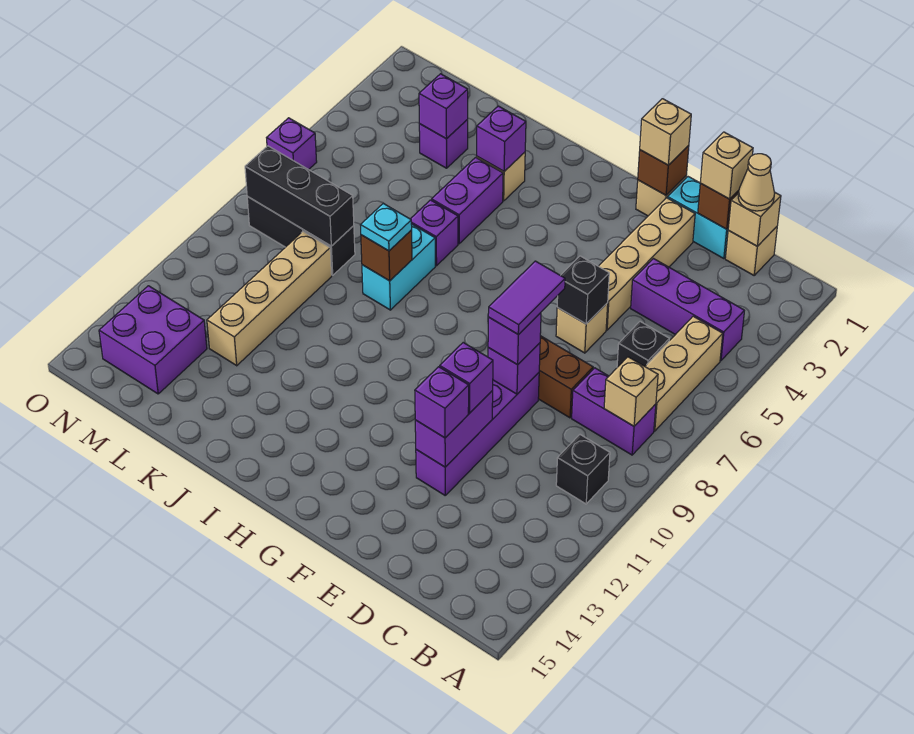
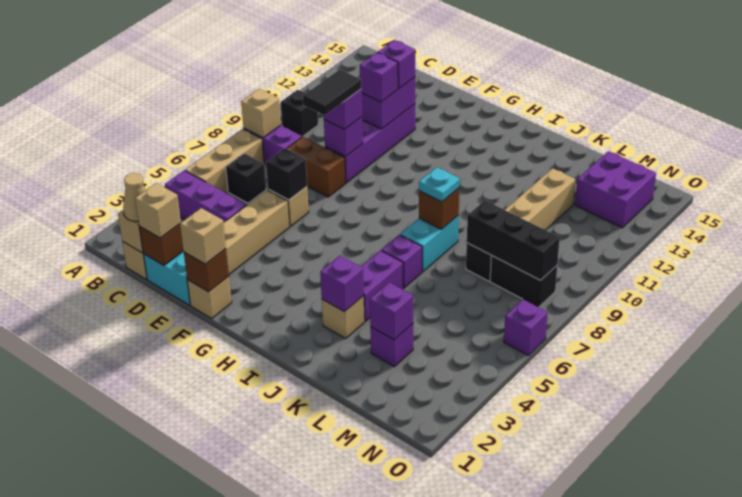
purple tile E8:E9 level 4 -> black tile E8:E9 level 4

